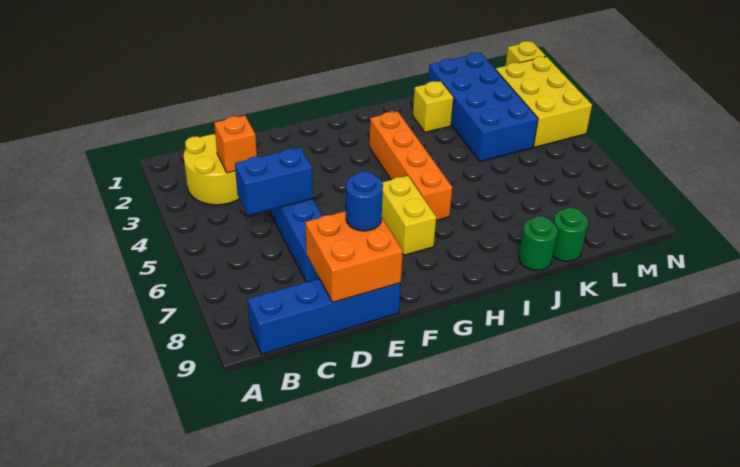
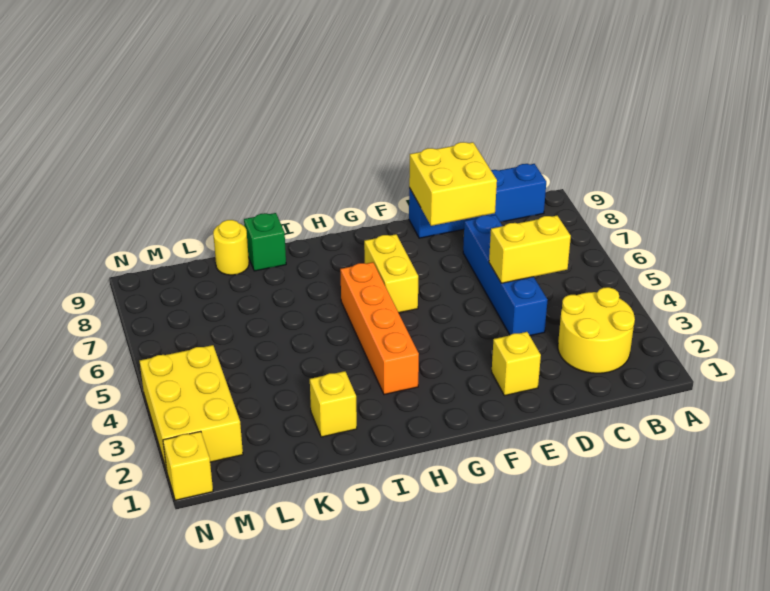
orange brick C3 level 2 -> none
blue brick C5:D5 level 2 -> yellow brick C5:D5 level 2
orange brick D8:E9 level 2 -> yellow brick D8:E9 level 2
none -> yellow brick E2 level 1
blue round brick E8 level 3 -> none
green round brick J9 level 1 -> green brick J9 level 1
blue brick K1:L4 level 1 -> none
green round brick K9 level 1 -> yellow round brick K9 level 1

